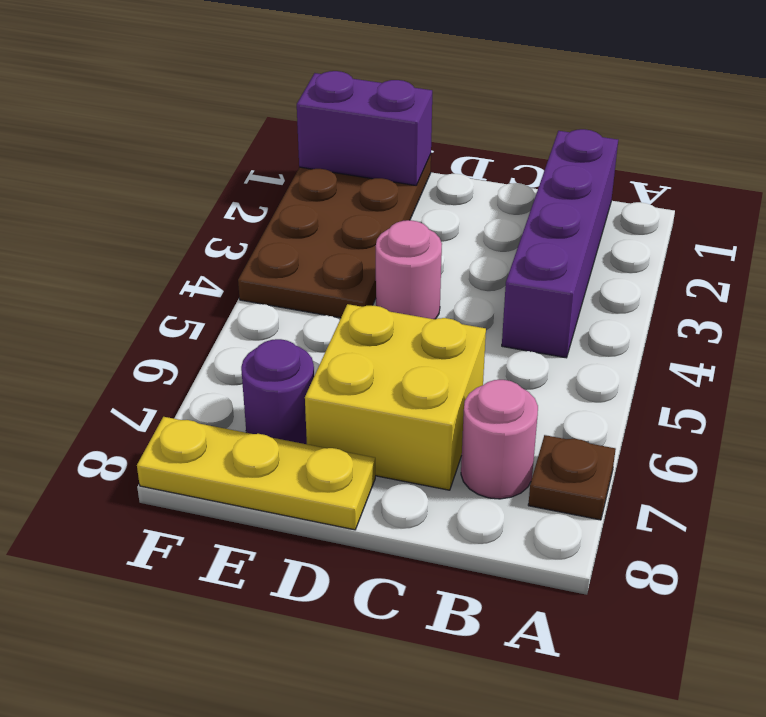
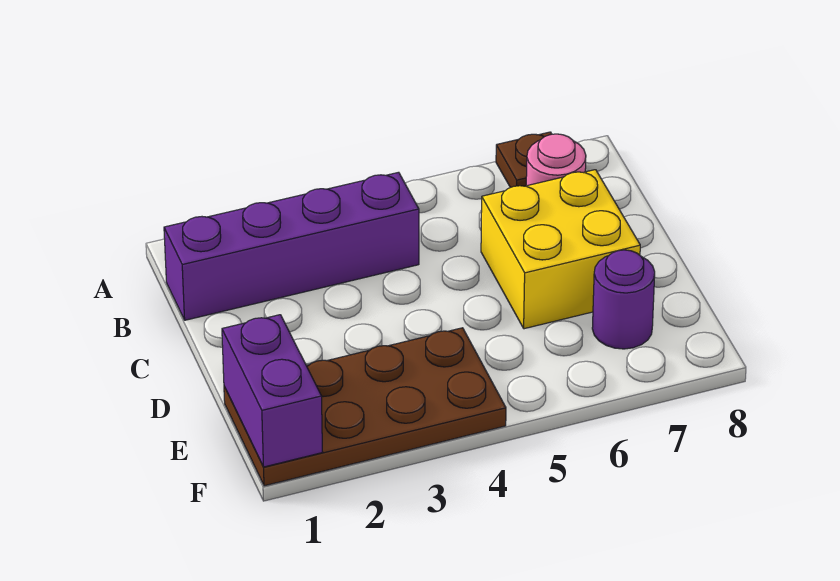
pink round brick D4 level 1 -> none
yellow plate D8:F8 level 1 -> none

